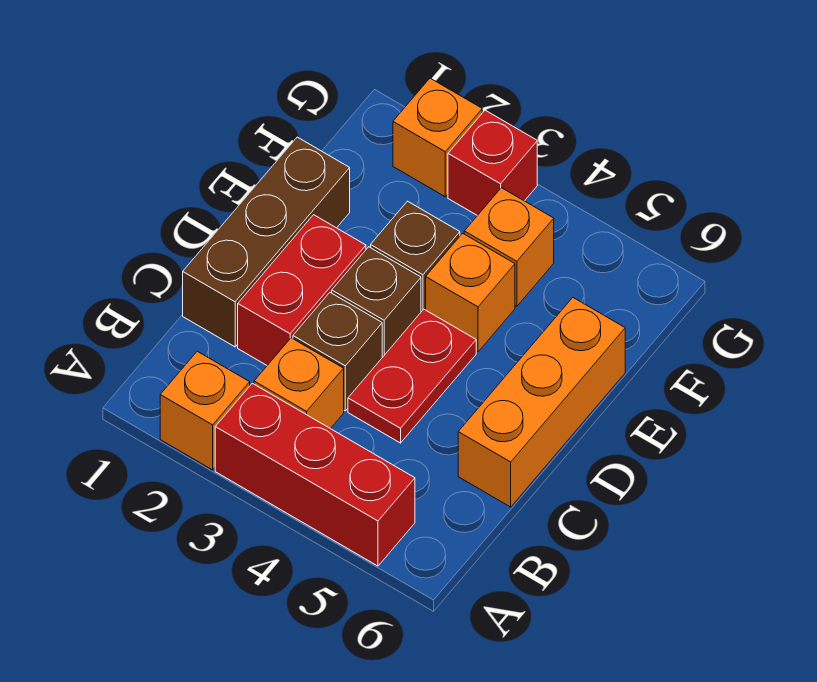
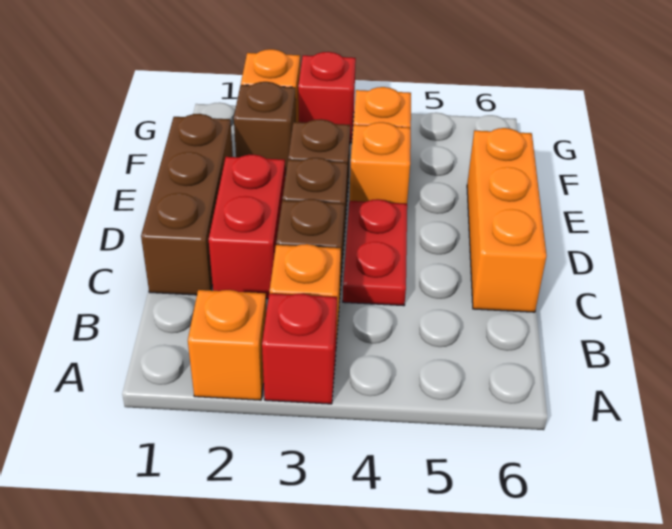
red brick A3:A5 level 1 -> red brick A3 level 1
none -> brown brick F2 level 1

